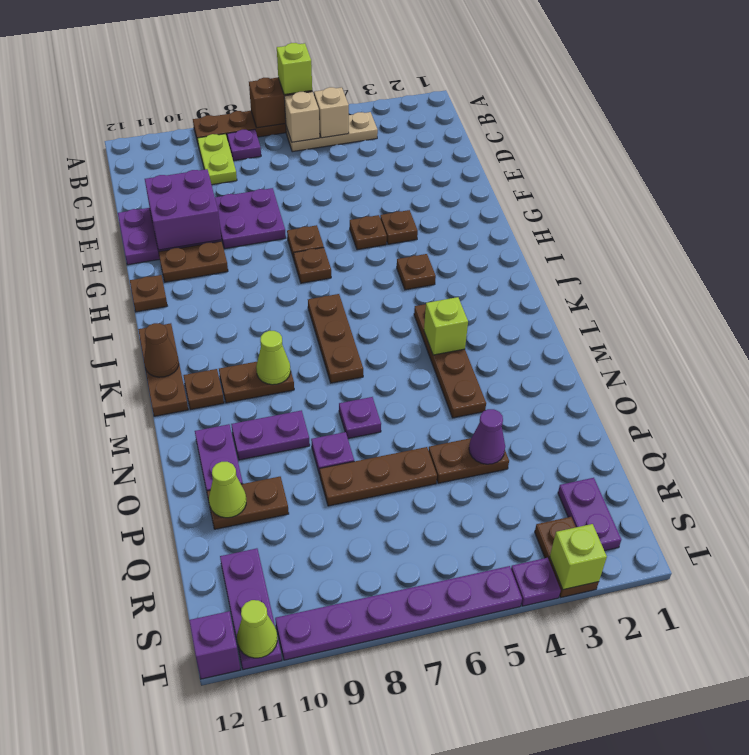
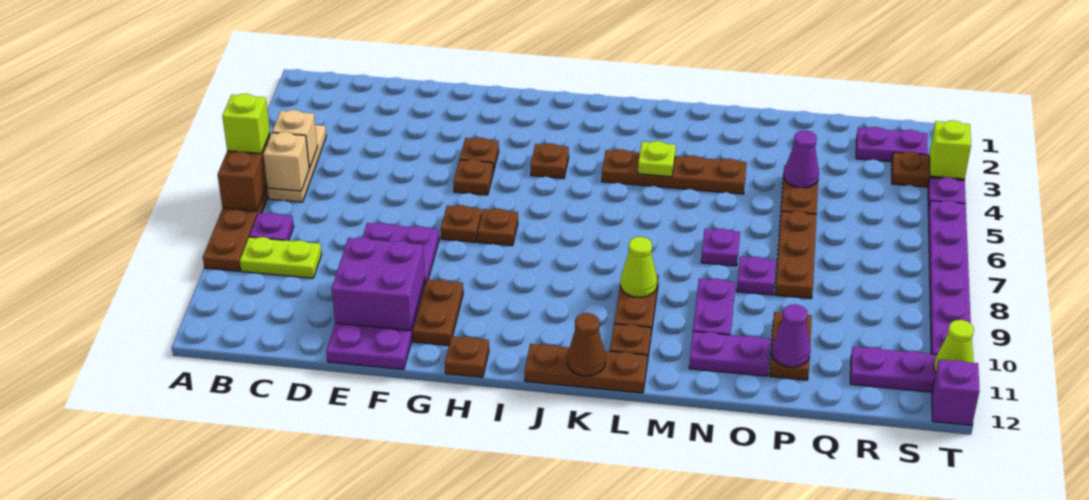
brown plate J7:L7 level 1 -> none
lime brick L4 level 2 -> lime plate L4 level 2
lime cone P11 level 2 -> purple cone P11 level 2

